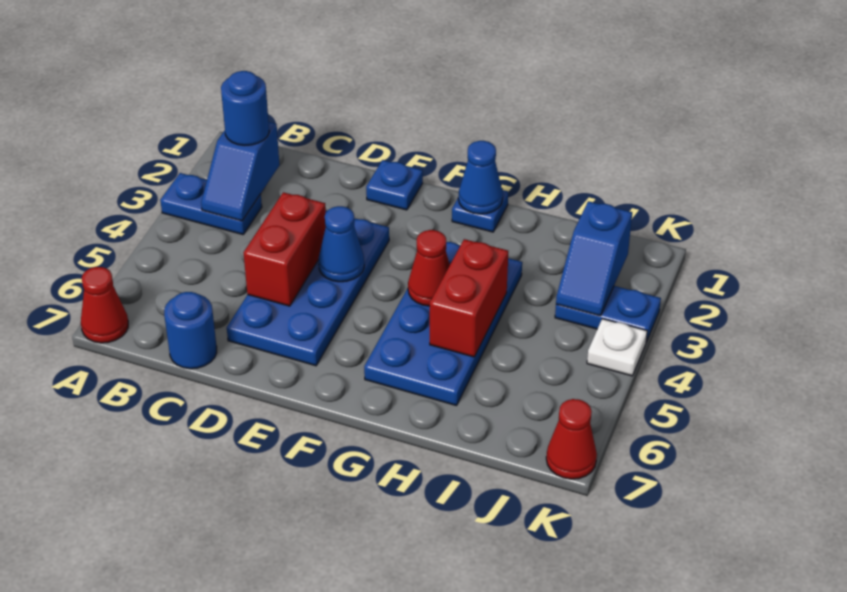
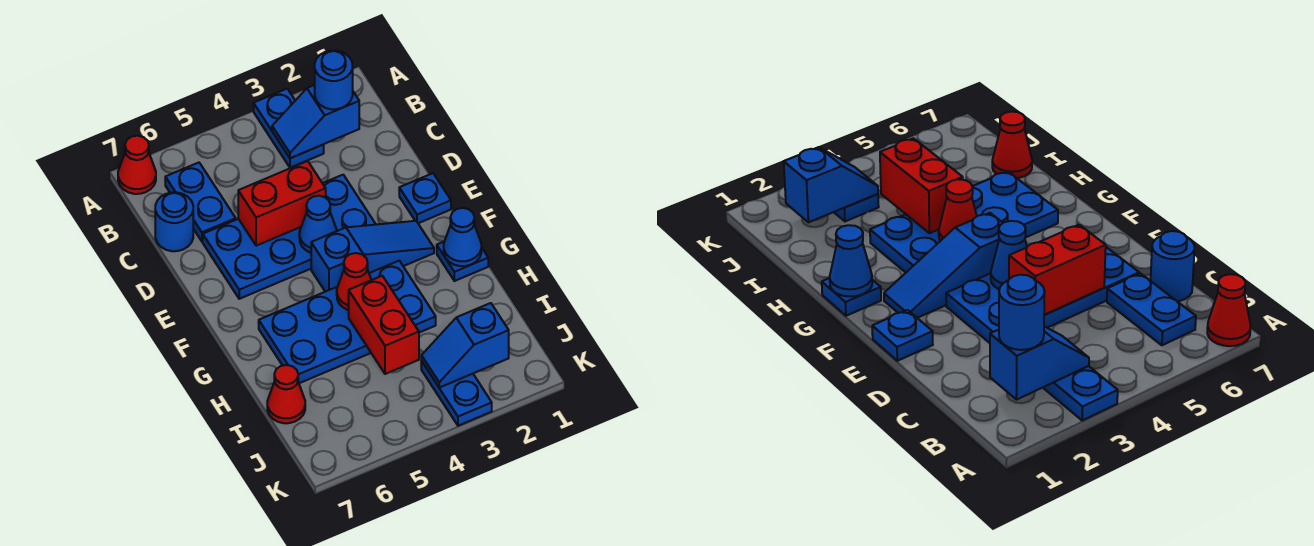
none -> blue plate B6:C6 level 1
none -> blue slope F2:F4 level 1 top 4
red brick H4:H5 level 2 -> red brick H4:I4 level 2
white plate K4 level 1 -> none
red cone K7 level 1 -> red cone I7 level 1

